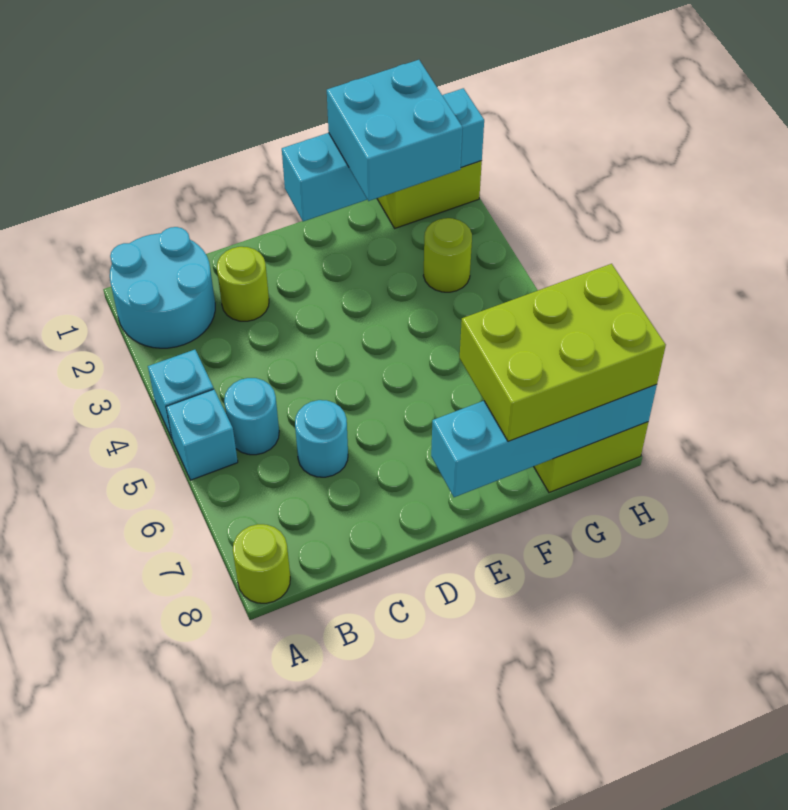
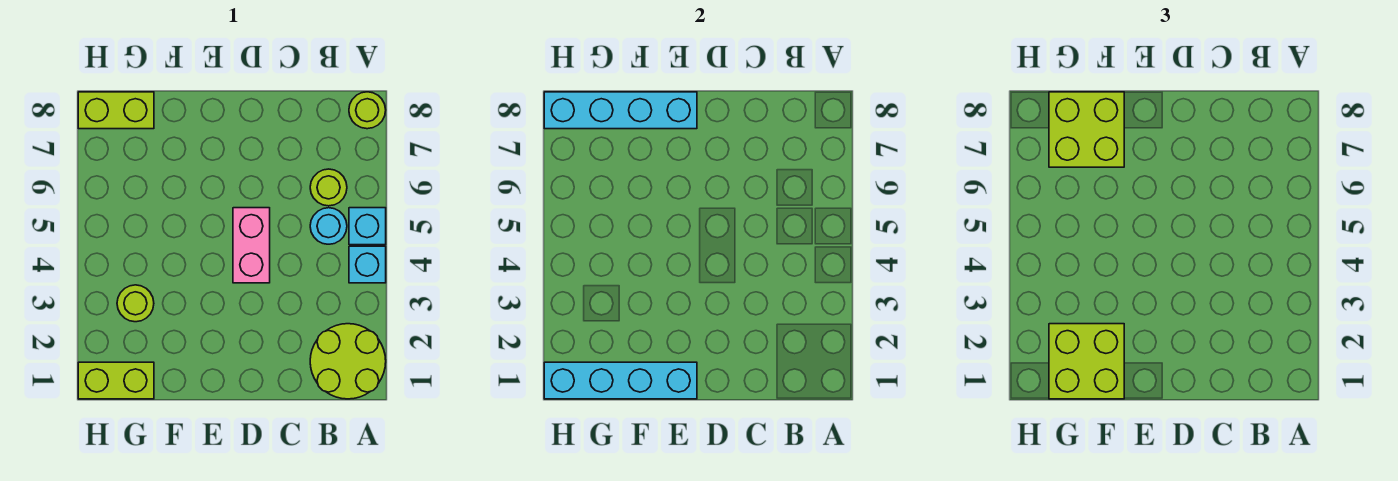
cyan round brick A1:B2 level 1 -> lime round brick A1:B2 level 1
lime round brick C2 level 1 -> lime round brick B6 level 1
cyan round brick C6 level 1 -> none
none -> pink brick D4:D5 level 1
cyan brick F1:G2 level 3 -> lime brick F1:G2 level 3
lime brick F7:H8 level 3 -> lime brick F7:G8 level 3

